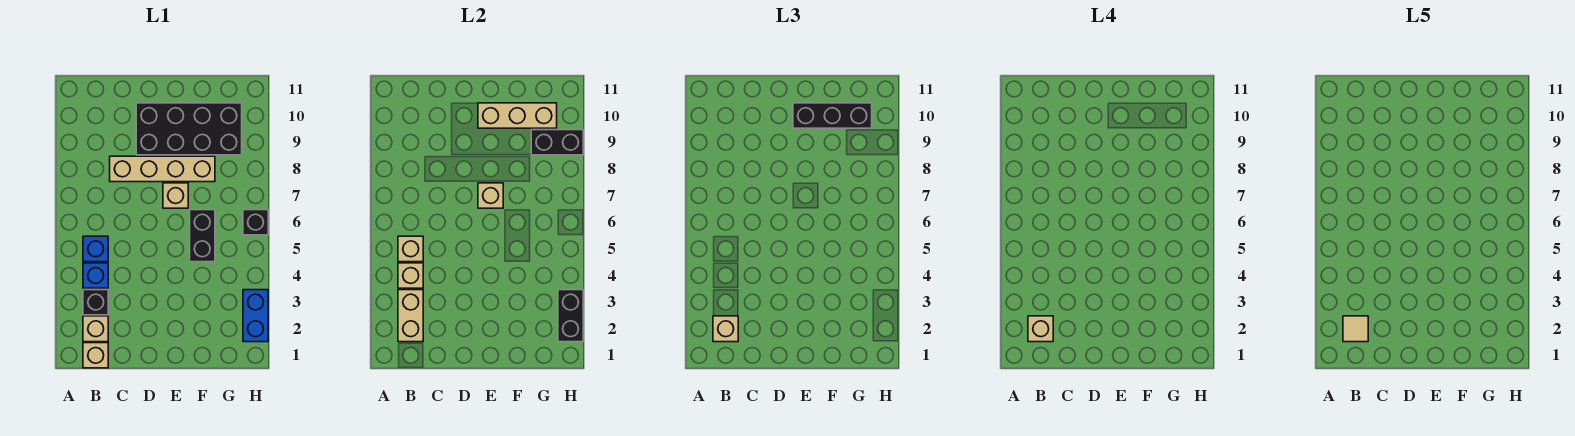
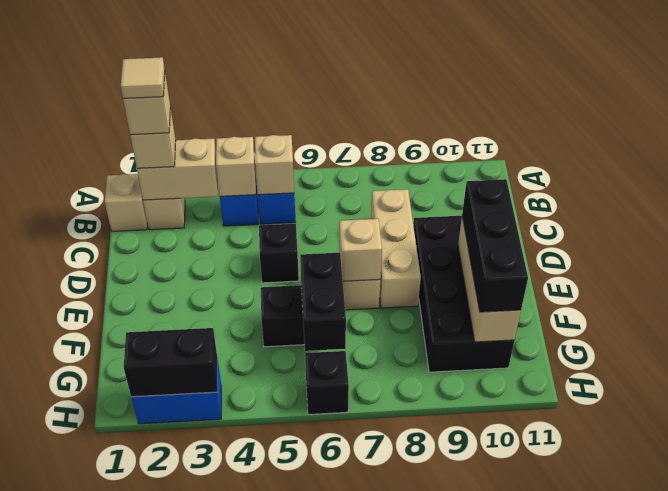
black brick B3 level 1 -> black brick D5 level 1
tan brick C8:F8 level 1 -> tan brick C8:E8 level 1
black brick G9:H9 level 2 -> black brick F6:G6 level 2

